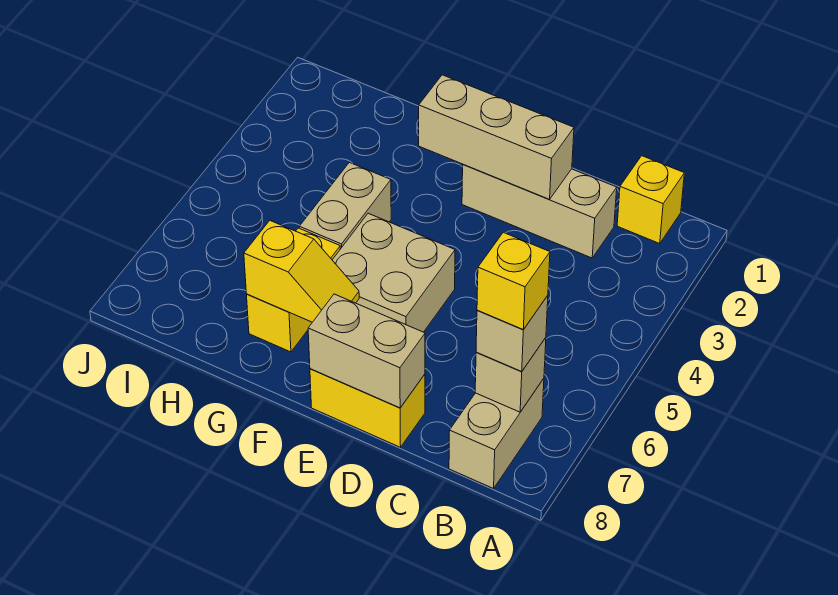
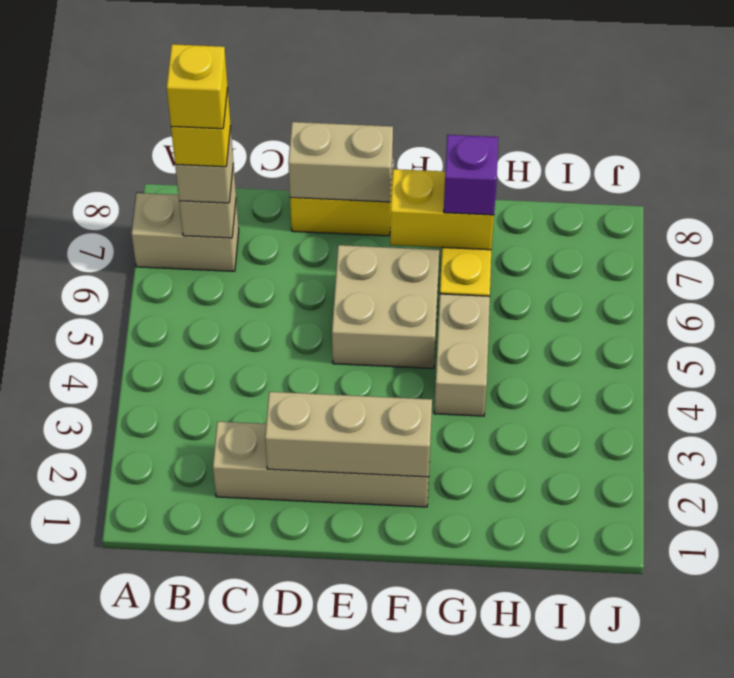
yellow brick B1 level 1 -> yellow brick B7 level 5
tan brick B7:B8 level 1 -> tan brick A7:B7 level 1
tan brick C2:E2 level 1 -> tan brick C2:F2 level 1
yellow slope F7:G7 level 2 top G -> yellow brick F7:G7 level 2
none -> purple brick G7 level 3

